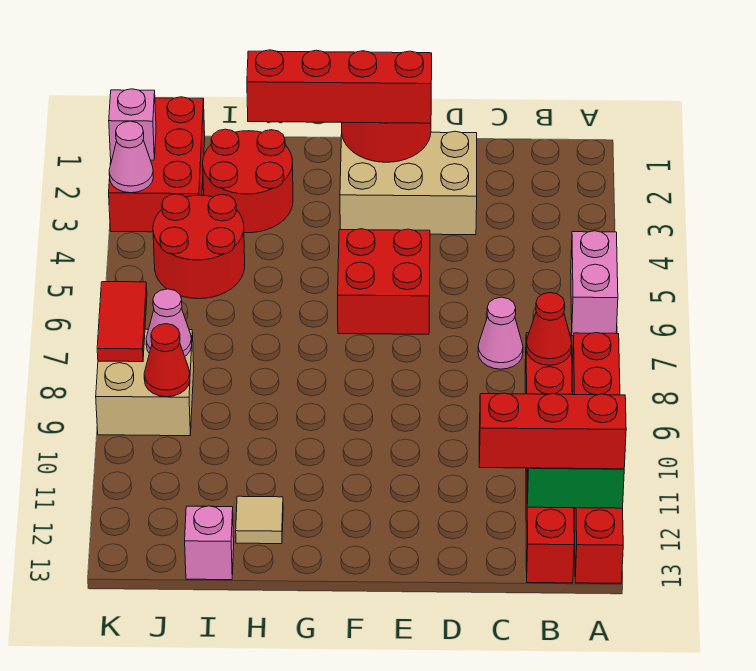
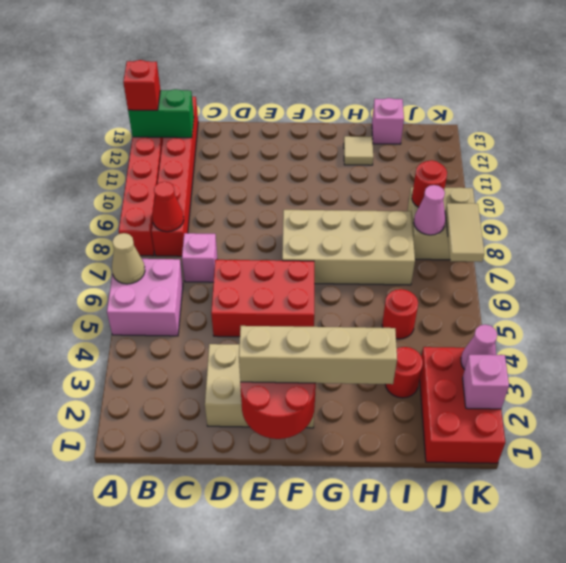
pink brick A5:A6 level 1 -> pink brick A5:B6 level 1
none -> tan cone A6 level 2
red brick A12:C12 level 3 -> red brick A12 level 3
pink cone C7 level 1 -> pink brick C7 level 1
red brick E2:H2 level 3 -> tan brick E2:H2 level 3
red brick E5:F6 level 1 -> red brick D5:F6 level 1
none -> tan brick F7:I8 level 1
red round brick H2:I3 level 1 -> red round brick I3 level 1
red round brick I4:J5 level 1 -> red round brick I5 level 1
red cone J9 level 2 -> red round brick J9 level 2
red tile K7:K8 level 2 -> tan tile K7:K8 level 2

